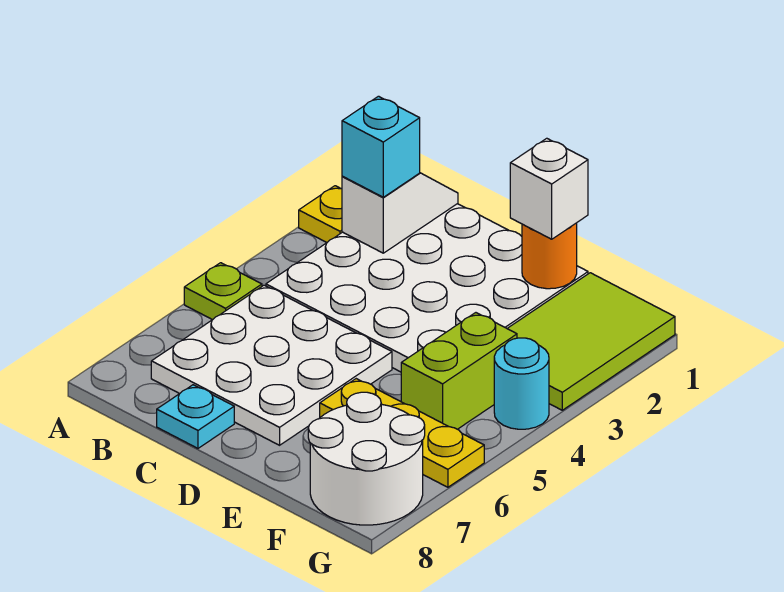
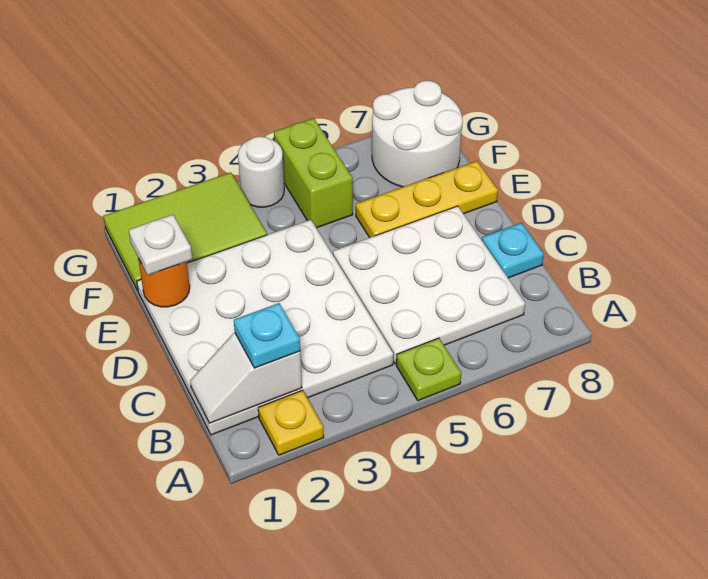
cyan brick B2 level 3 -> cyan plate B2 level 3
white brick E1 level 3 -> white plate E1 level 3
yellow plate E6:G6 level 1 -> yellow plate E6:E8 level 1
lime brick F4:F5 level 1 -> lime brick F5:G5 level 1
cyan round brick G4 level 1 -> white round brick G4 level 1

